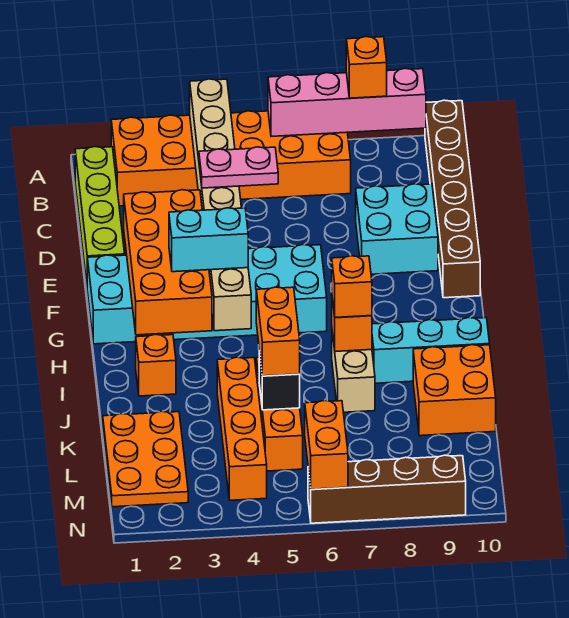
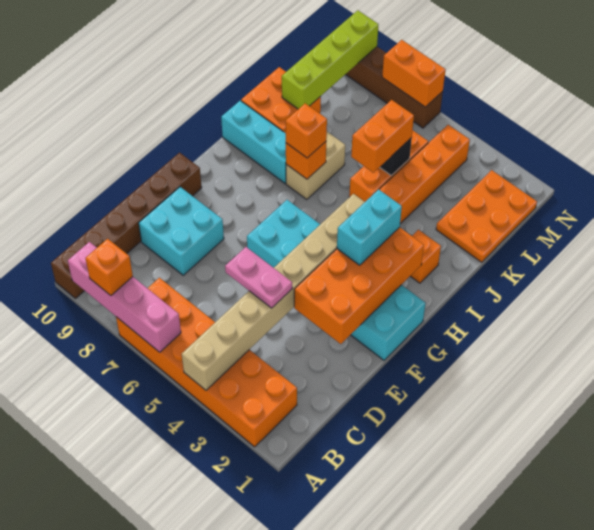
lime brick B1:E1 level 1 -> lime brick K9:N9 level 2
cyan brick G3:G4 level 3 -> cyan brick G3:H3 level 3
orange brick M6:N6 level 2 -> orange brick N6:N7 level 2

